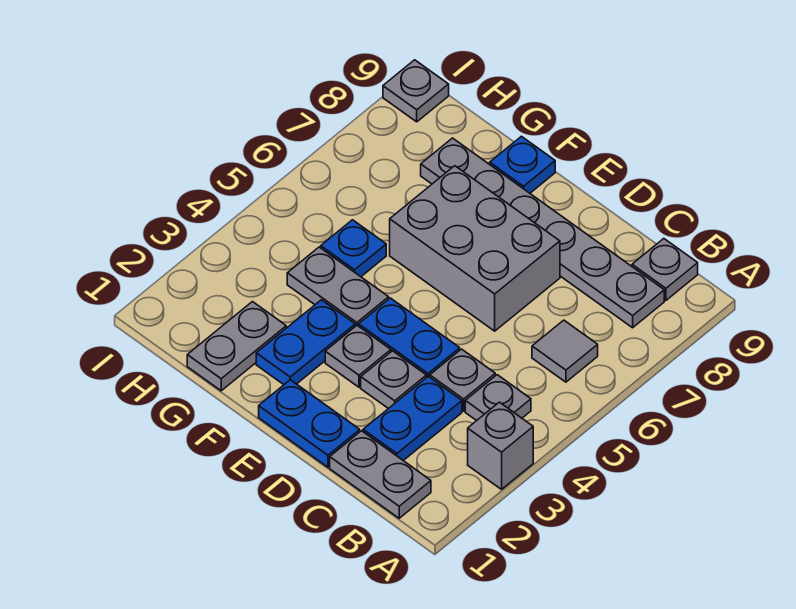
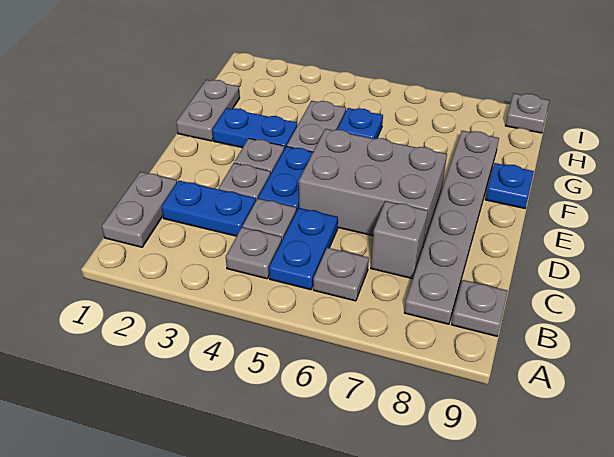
grey brick A3 level 1 -> grey brick C7 level 1
grey tile B6 level 1 -> grey plate B6 level 1
blue plate D1:E1 level 1 -> blue plate B5:C5 level 1
grey brick D6:F7 level 1 -> grey brick D5:E7 level 1
grey plate G1:G2 level 1 -> grey plate F1:G1 level 1

